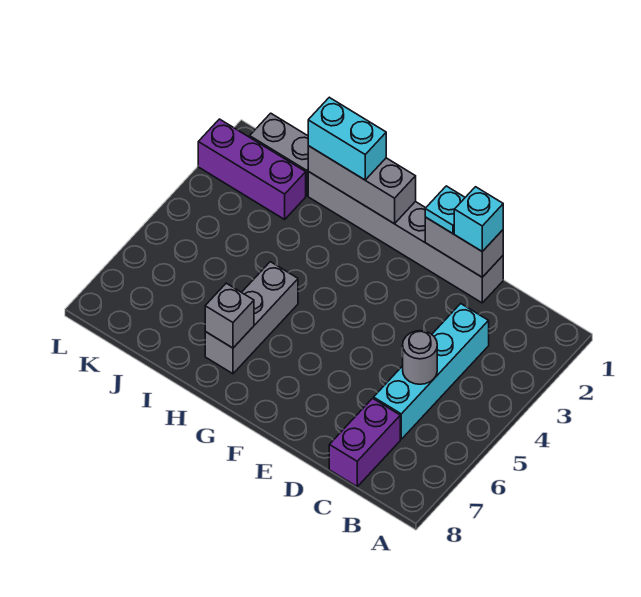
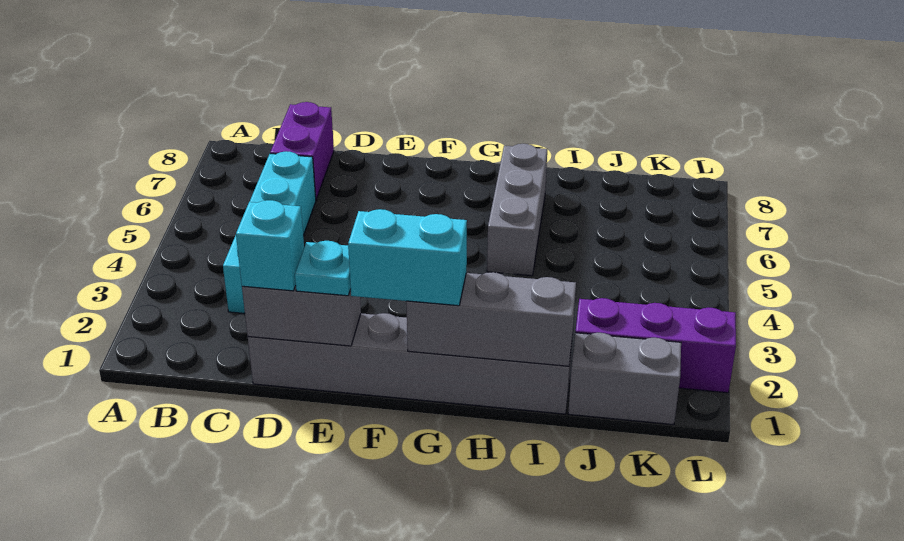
grey round brick C5 level 2 -> none
cyan brick H1:I1 level 3 -> cyan brick F1:G1 level 3
grey brick H7 level 2 -> none

